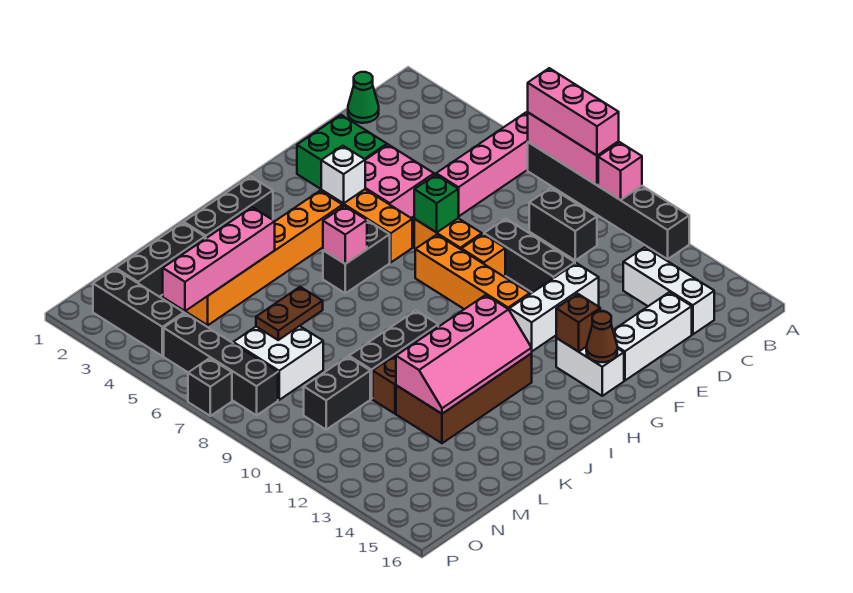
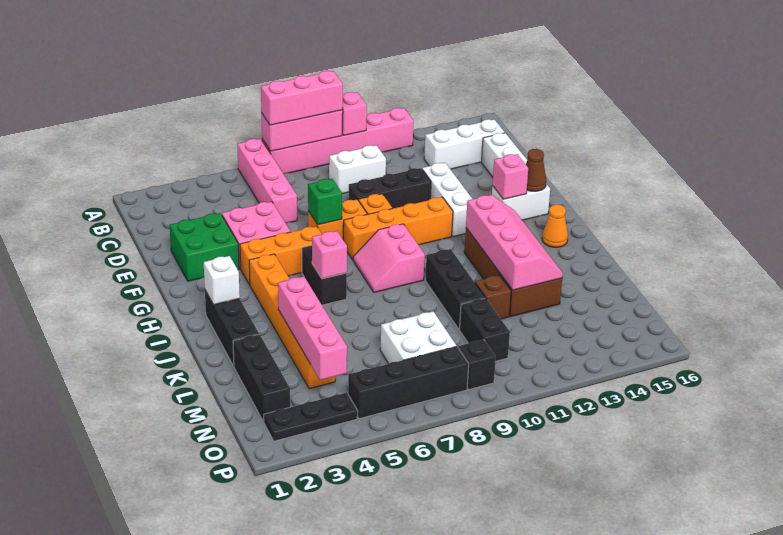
black brick A7:A12 level 1 -> pink brick A7:A12 level 1
green cone C1 level 1 -> none
black brick C9:C10 level 1 -> white brick C9:C10 level 1
white brick G4 level 2 -> white brick I2 level 2
brown brick G14 level 2 -> pink brick G14 level 2
none -> pink slope H8:I9 level 1 top 9
none -> orange cone I15 level 1
brown plate L7:M7 level 2 -> none
black brick O2:O4 level 1 -> black plate O2:O4 level 1
black brick P7 level 1 -> black brick O9 level 1

